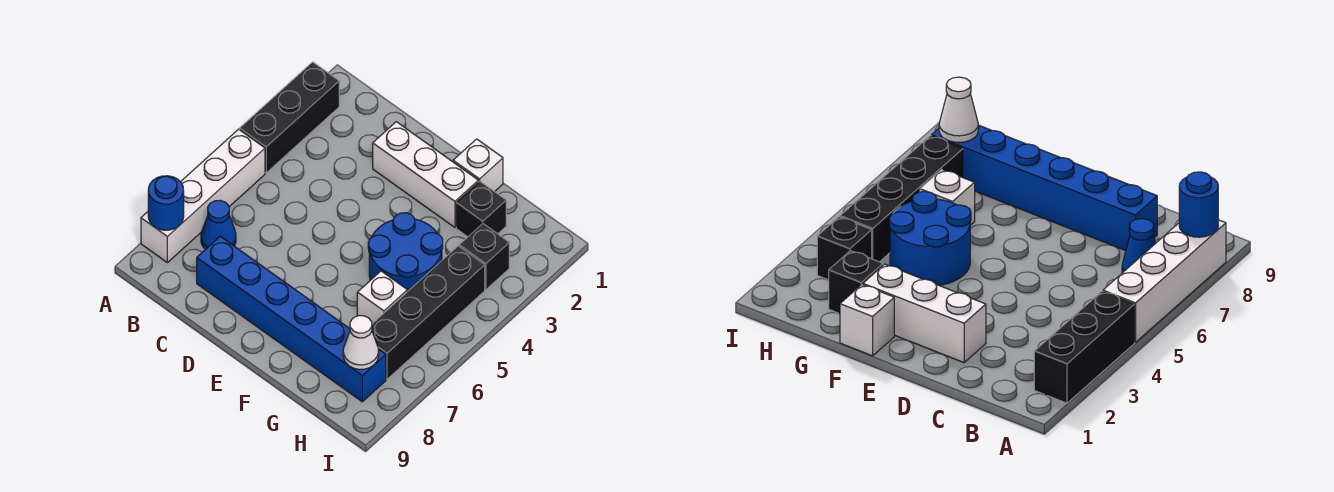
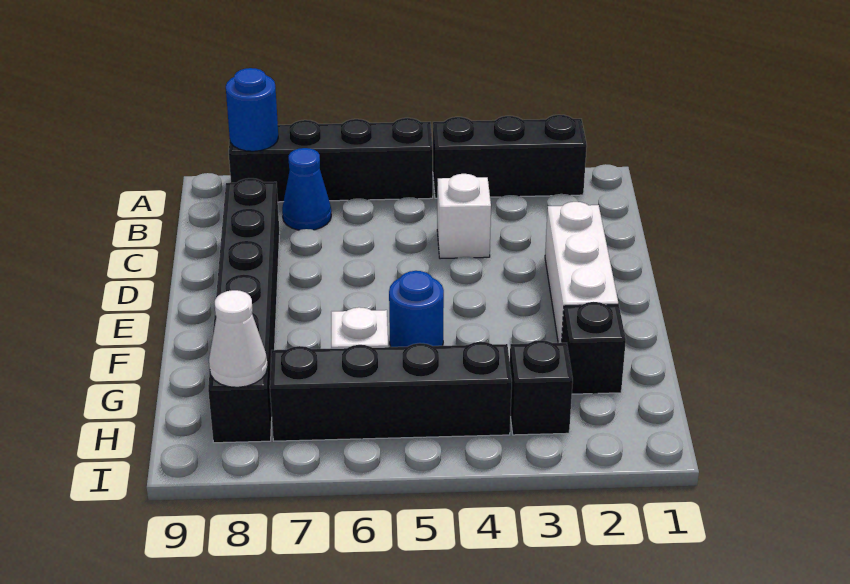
white brick A5:A8 level 1 -> black brick A5:A8 level 1
blue brick C8:H8 level 1 -> black brick C8:H8 level 1
white brick F1 level 1 -> white brick C4 level 1
blue round brick F4:G5 level 1 -> blue round brick F5 level 1

